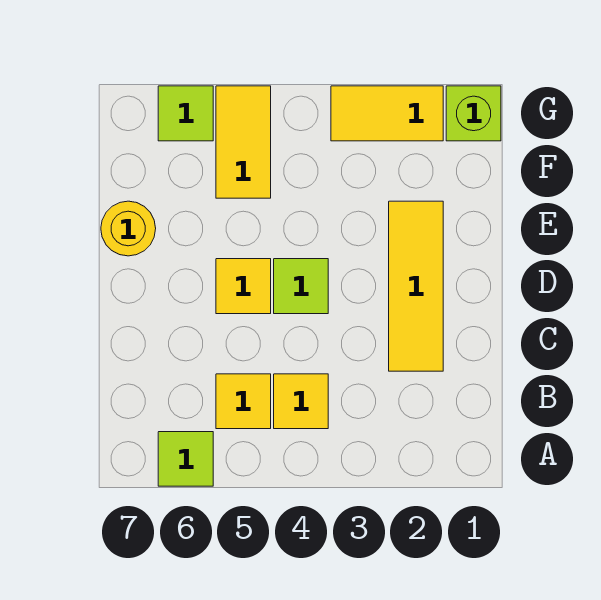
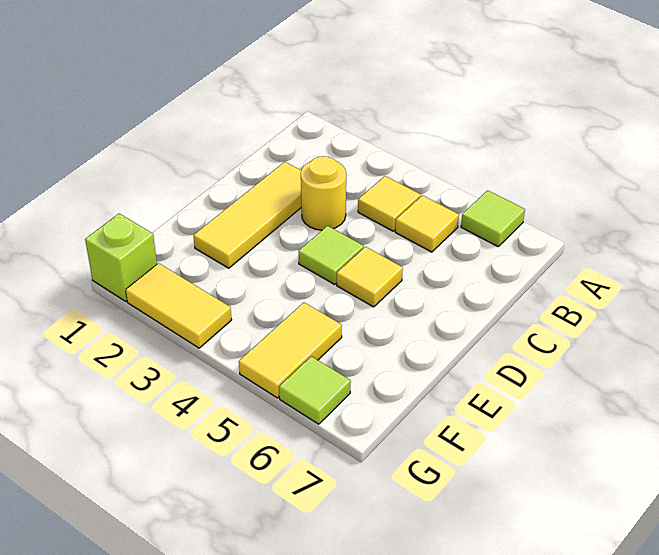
yellow round brick E7 level 1 -> yellow round brick C3 level 1

